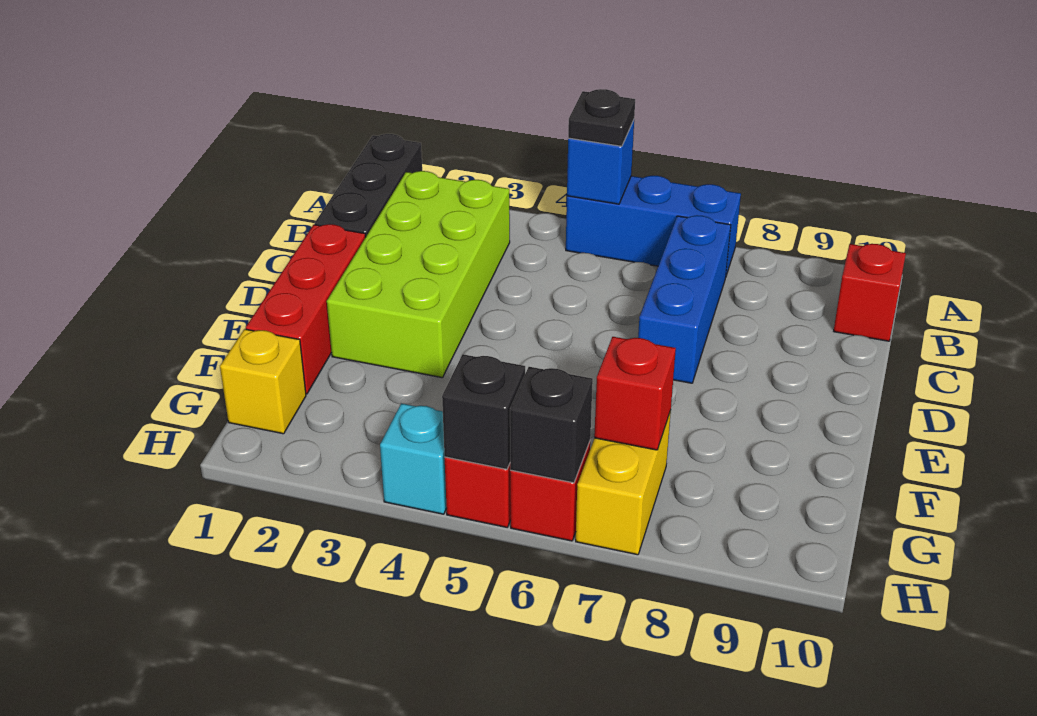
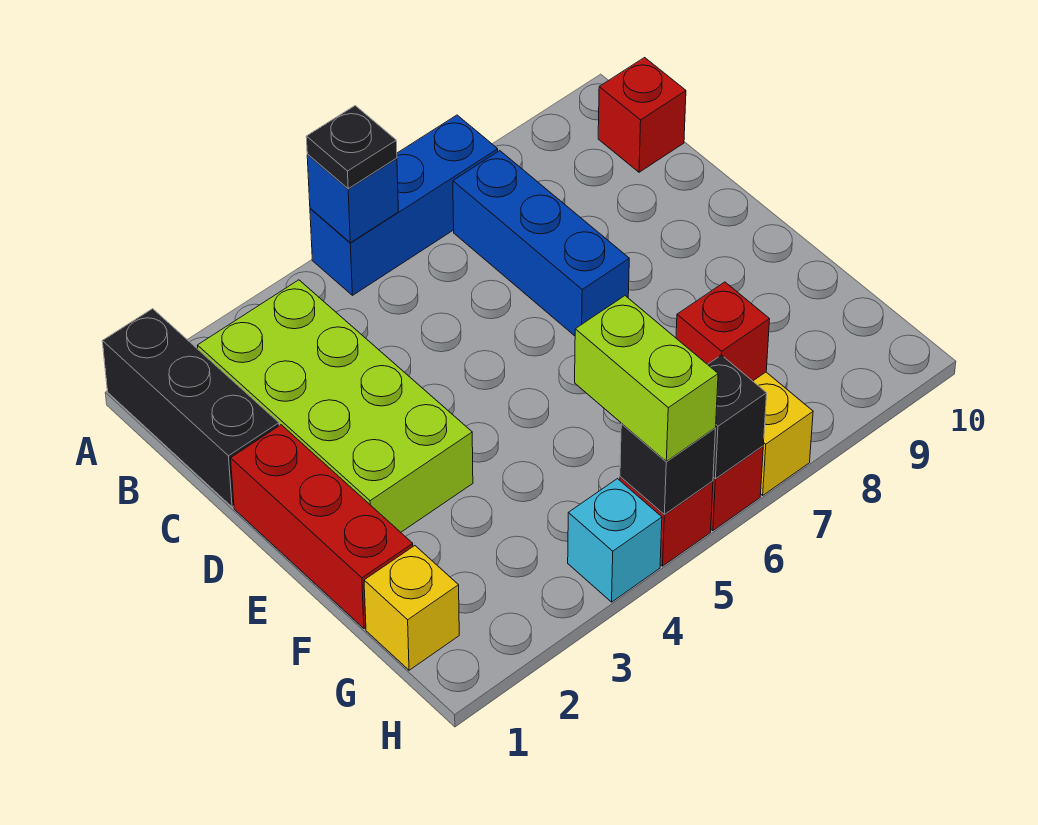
none -> lime brick G5:H5 level 3

